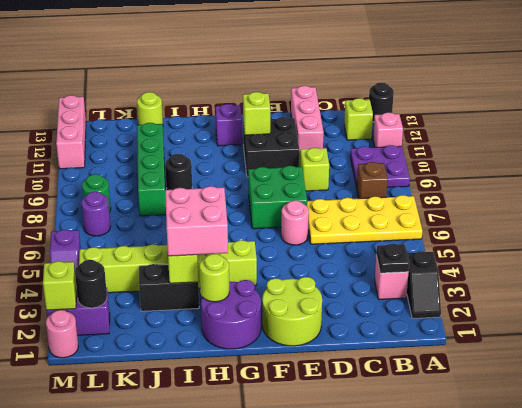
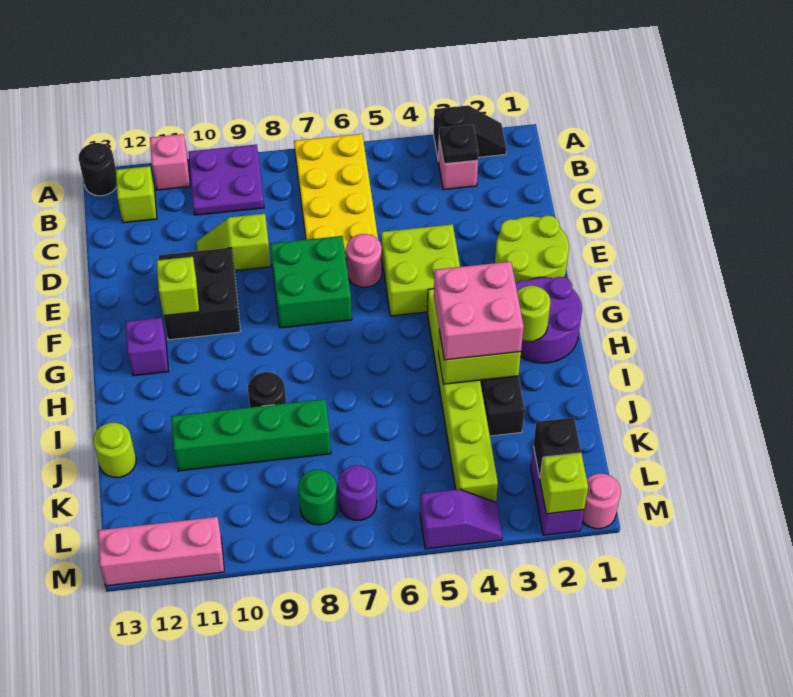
brown brick B8 level 1 -> none
pink brick D11:D13 level 1 -> none
none -> lime brick E4:F5 level 1
black round brick L2 level 2 -> black brick L2 level 2

